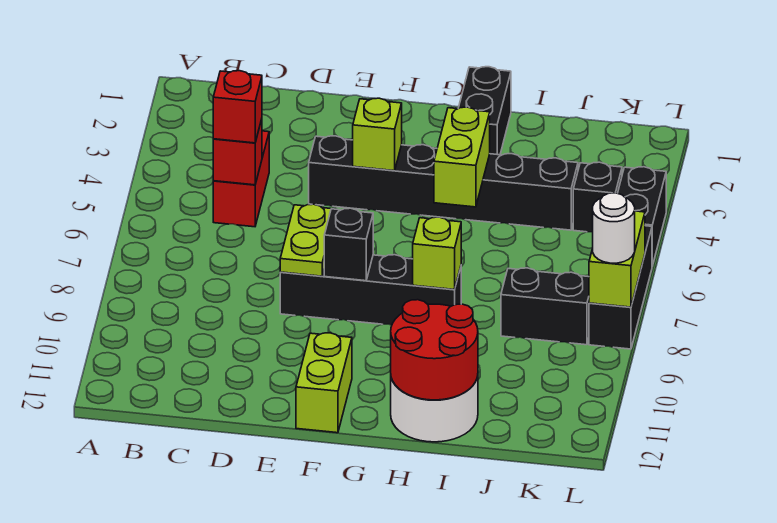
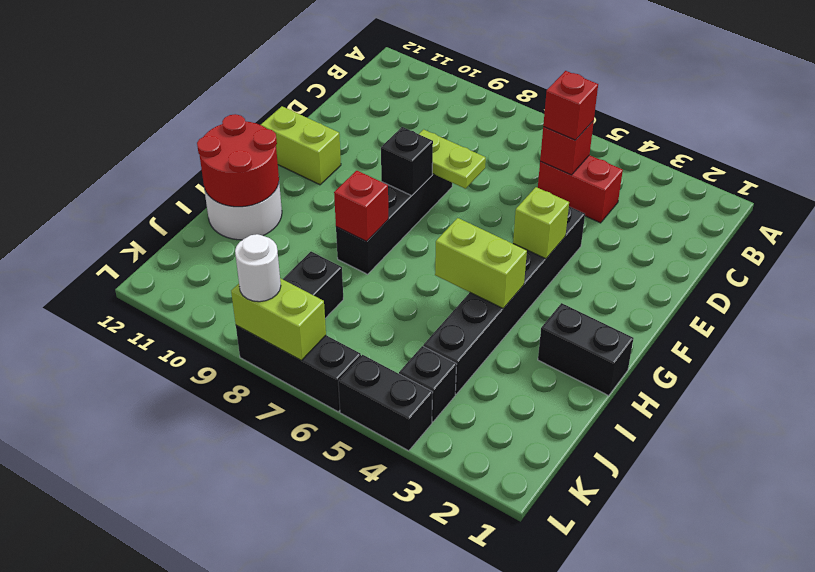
lime brick H8 level 2 -> red brick H8 level 2

